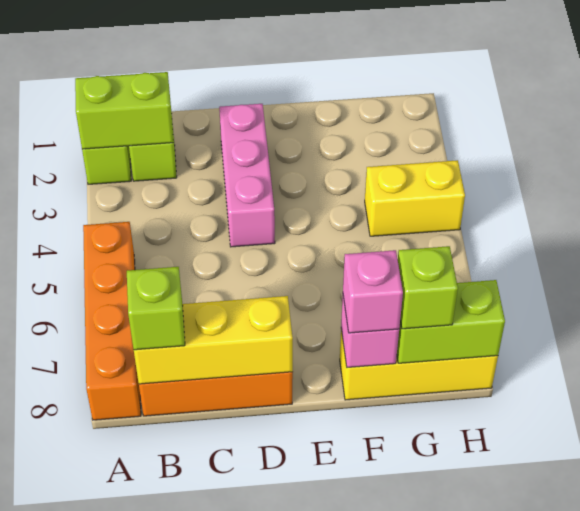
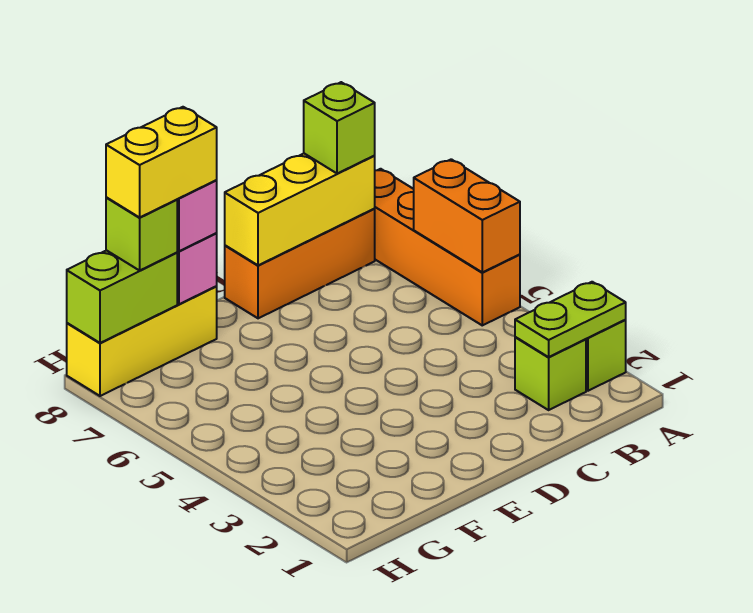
lime brick A2:B2 level 2 -> lime plate A2:B2 level 2
none -> orange brick A5:A6 level 2
pink brick D2:D4 level 1 -> none
yellow brick G4:H4 level 1 -> yellow brick F8:G8 level 4

